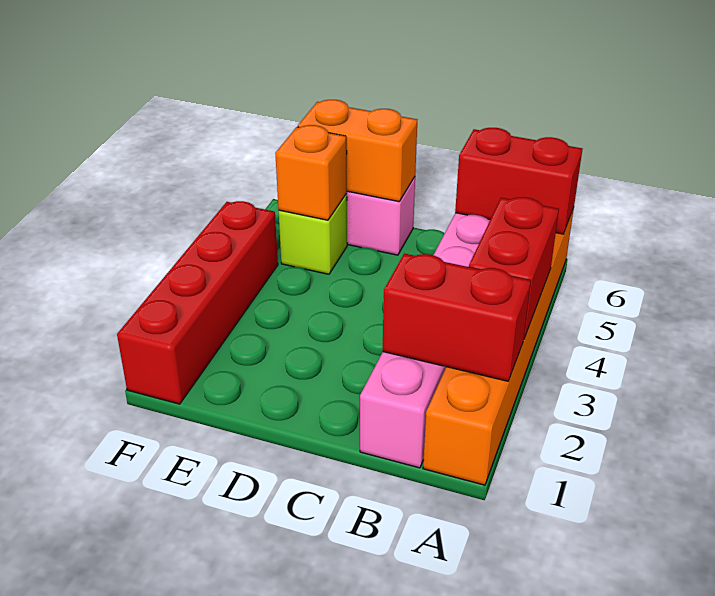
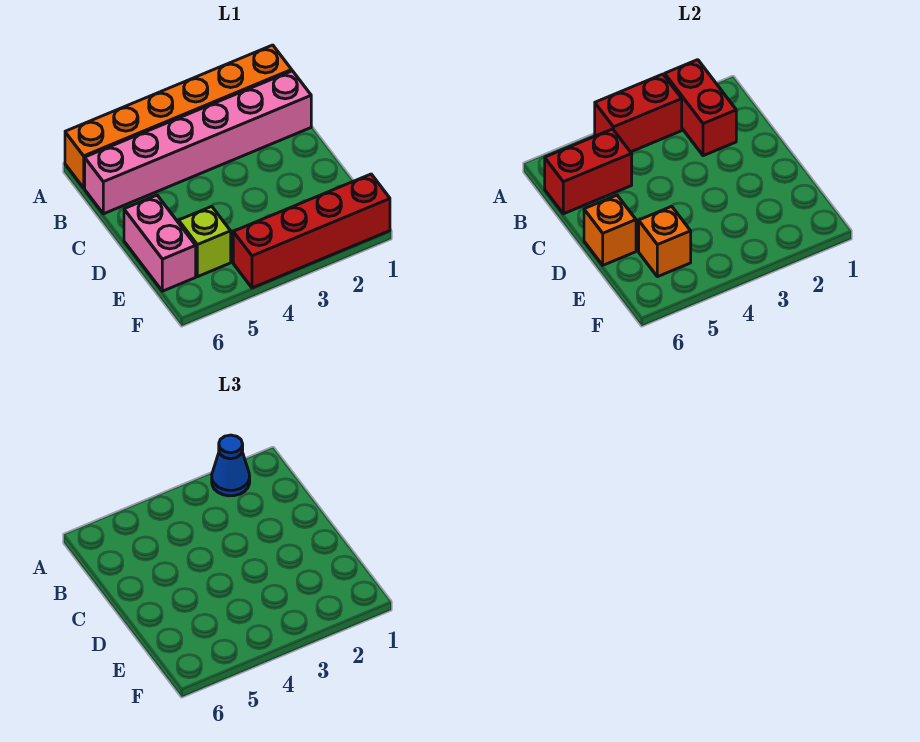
none -> blue cone A2 level 3
red brick A6:B6 level 2 -> red brick B5:B6 level 2
orange brick D6:E6 level 2 -> orange brick D6 level 2

